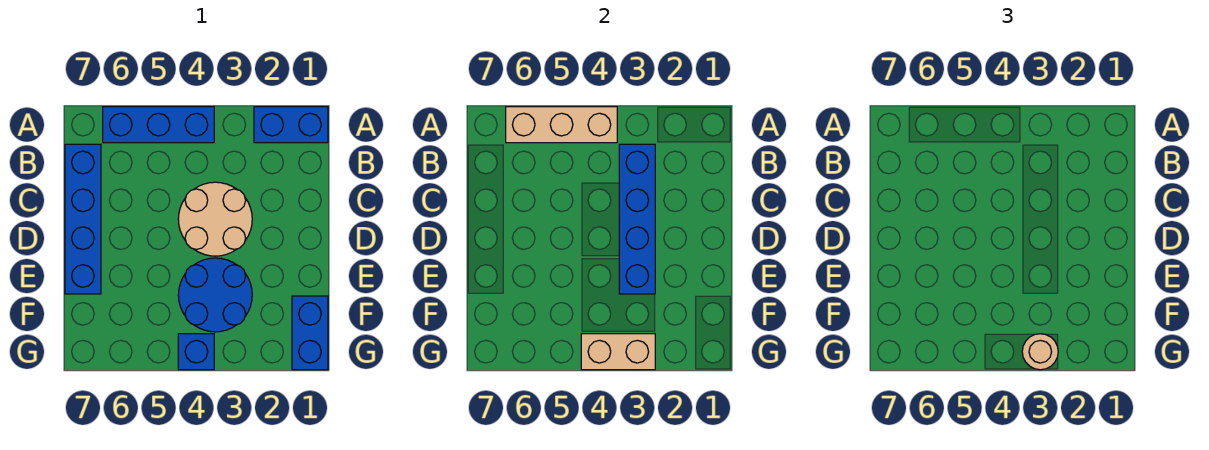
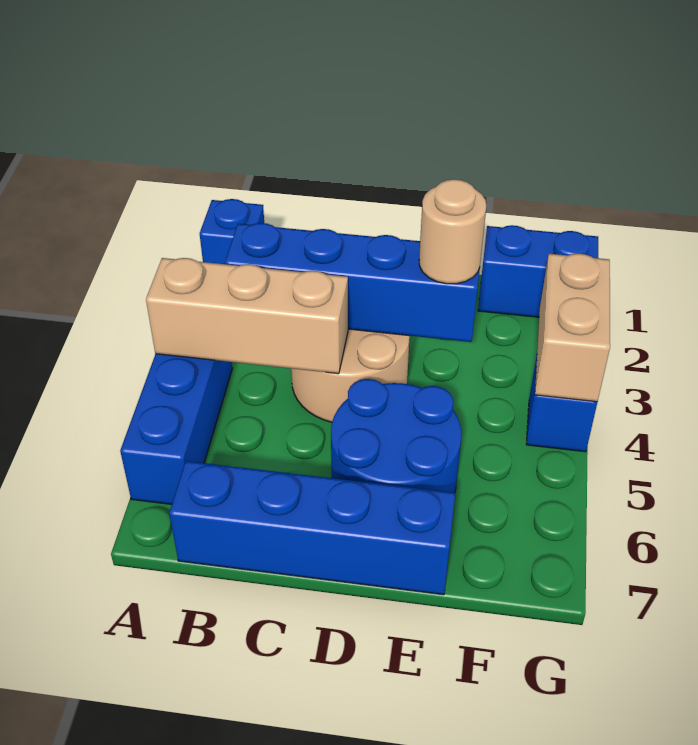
blue brick A1:A2 level 1 -> blue brick A1 level 1
tan brick A4:A6 level 2 -> tan brick A4:C4 level 2
blue round brick E3:F4 level 1 -> blue round brick D5:E6 level 1
tan round brick G3 level 3 -> tan round brick E3 level 3

